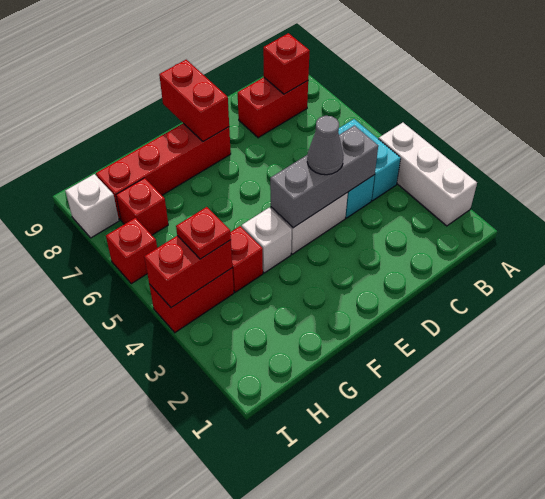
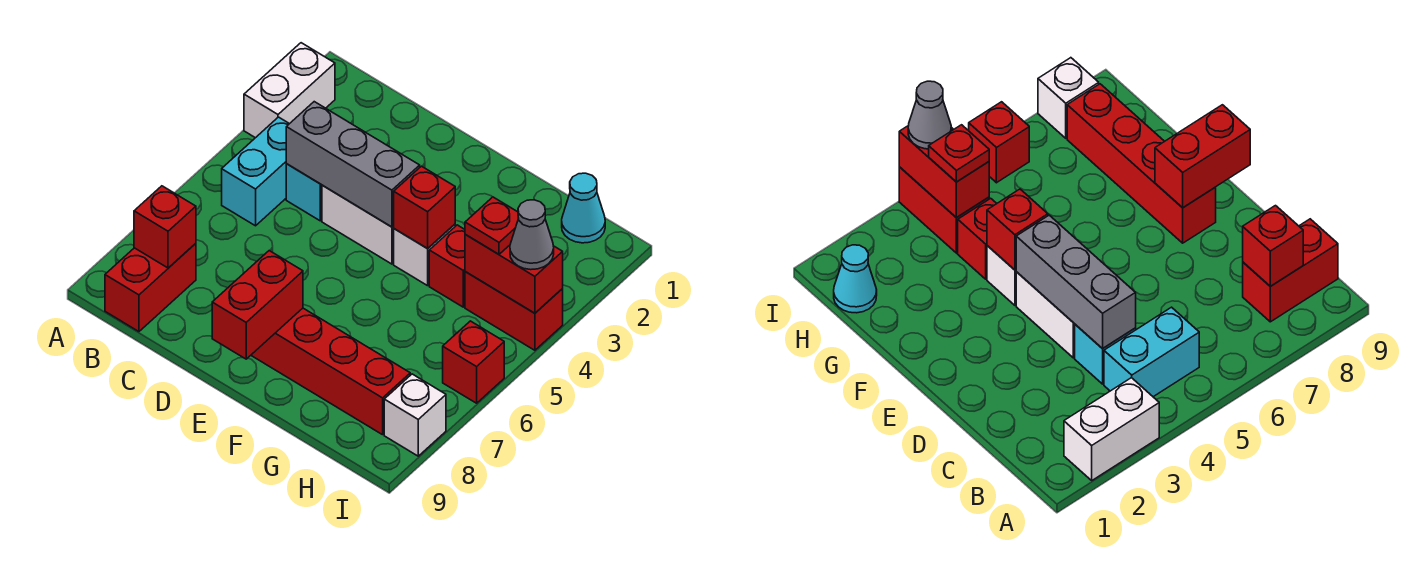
white brick A2:A4 level 1 -> white brick A2:A3 level 1
red brick B8:C8 level 1 -> red brick B8:B9 level 1
grey cone D4 level 3 -> grey cone I4 level 3
none -> cyan cone H1 level 1
red brick H7 level 1 -> red brick F4 level 2

